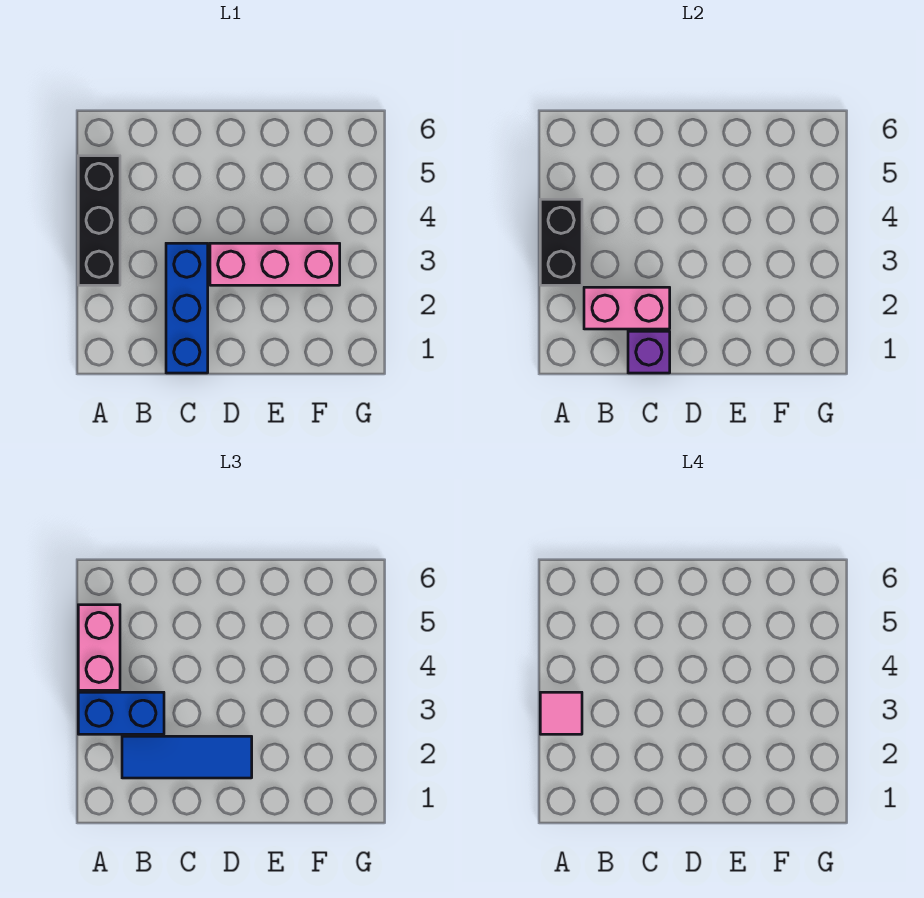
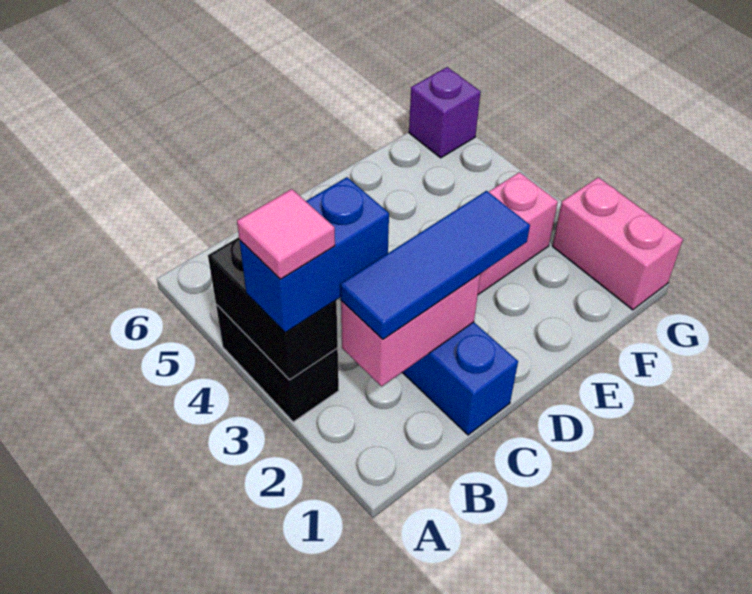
black brick A3:A5 level 1 -> black brick A3:A4 level 1
pink brick A4:A5 level 3 -> pink brick G1:G2 level 1
purple brick C1 level 2 -> purple brick G6 level 1

